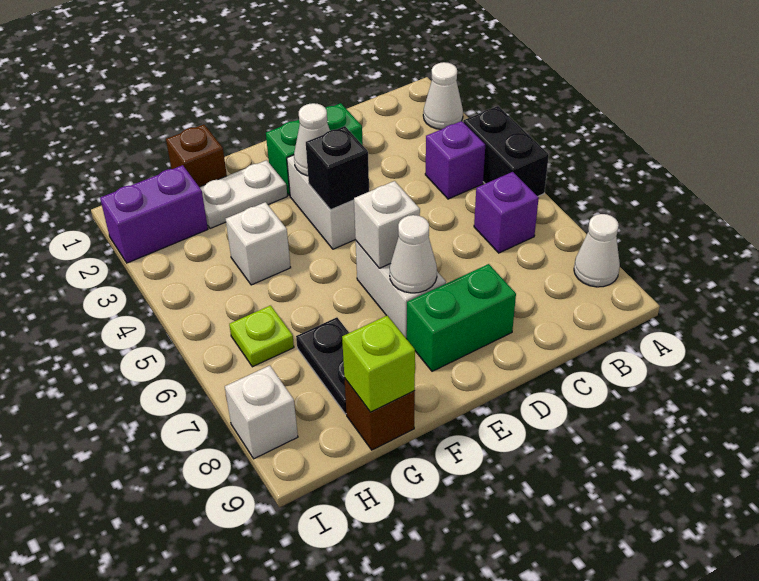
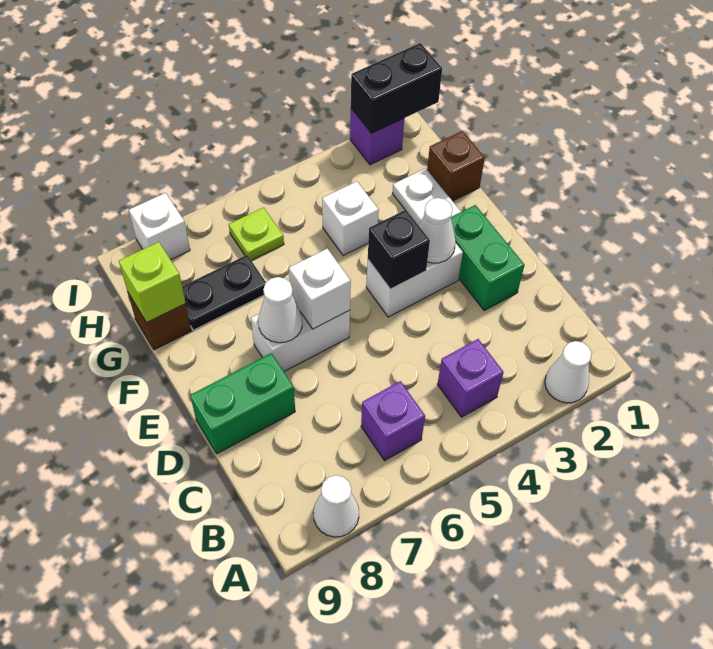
black brick A4:A5 level 1 -> black brick I1:I2 level 2
green brick D8:E8 level 1 -> green brick D8:D9 level 1
purple brick H2:I2 level 1 -> purple brick I2 level 1

